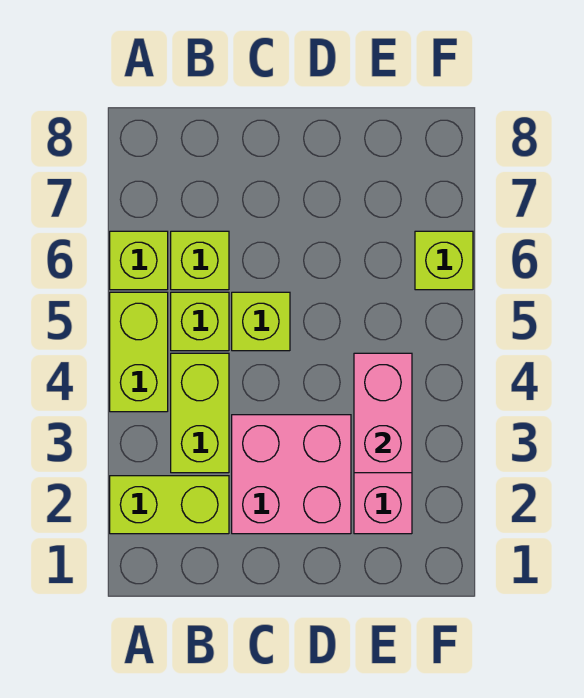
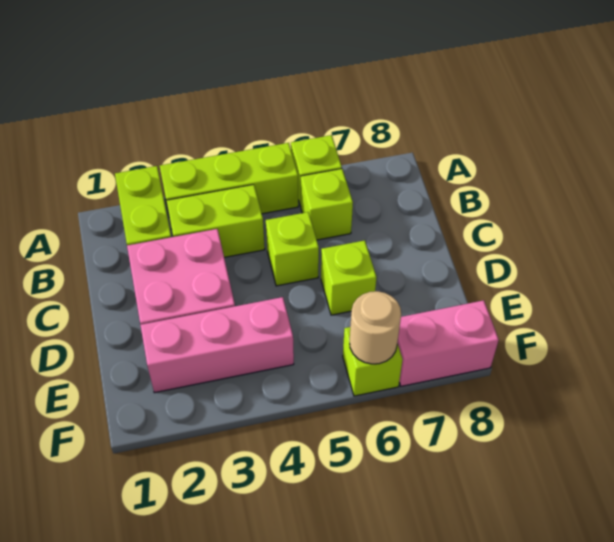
lime brick A4:A5 level 1 -> lime brick A3:A5 level 1
lime brick B5 level 1 -> lime brick D6 level 1
pink brick E3:E4 level 2 -> pink brick F7:F8 level 1
none -> tan round brick F6 level 2

